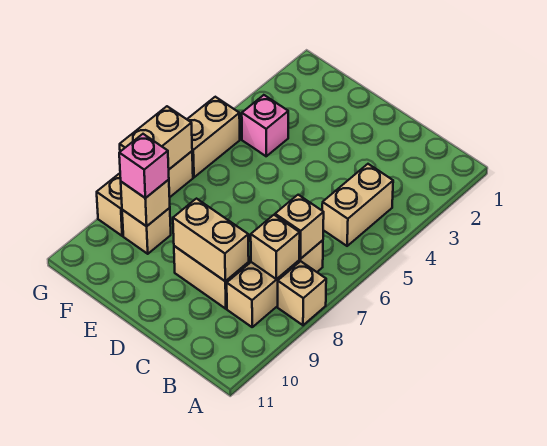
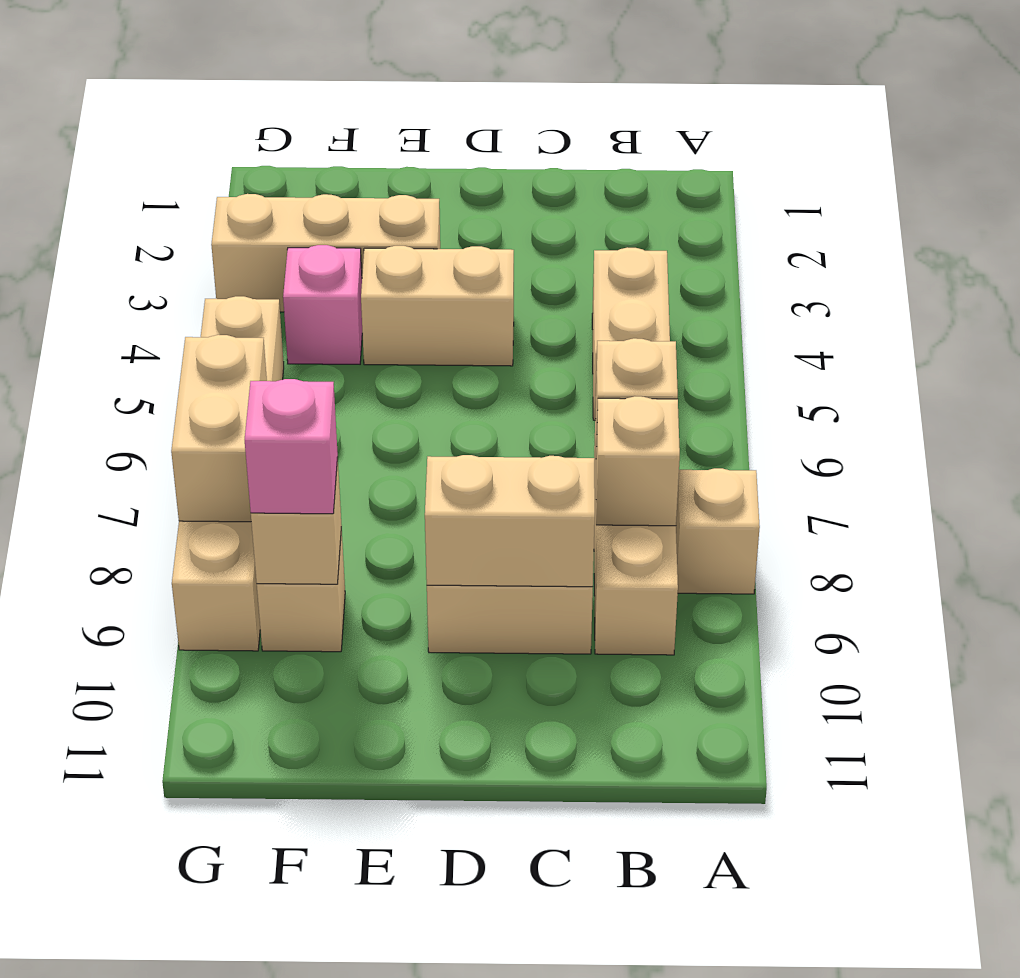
none -> tan brick D4:E4 level 1
none -> tan brick E3:G3 level 1

